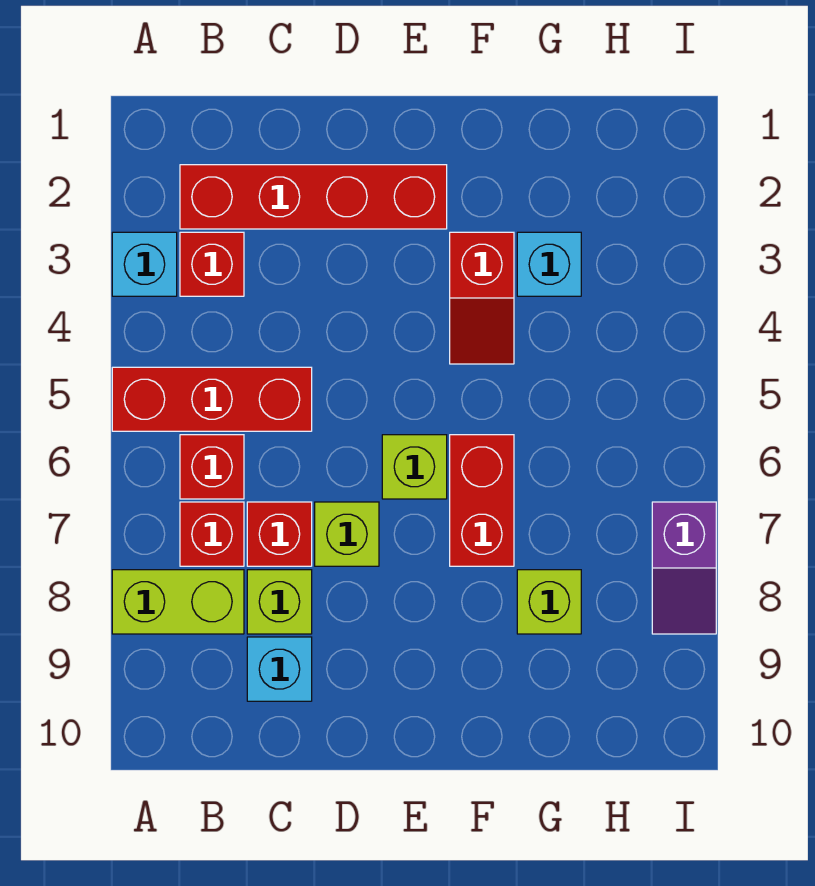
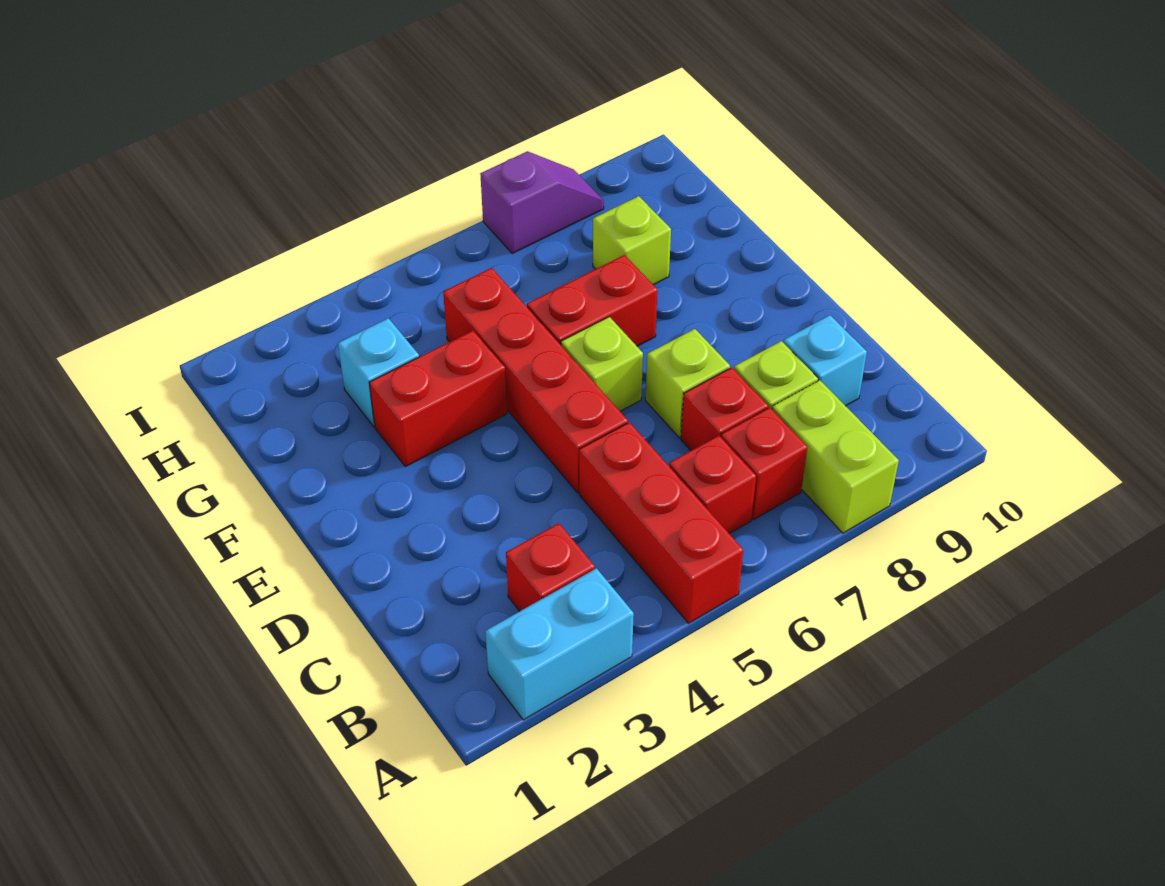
cyan brick A3 level 1 -> cyan brick A2:A3 level 1
red brick B2:E2 level 1 -> red brick D5:G5 level 1
red slope F3:F4 level 1 top 3 -> red brick F3:F4 level 1

